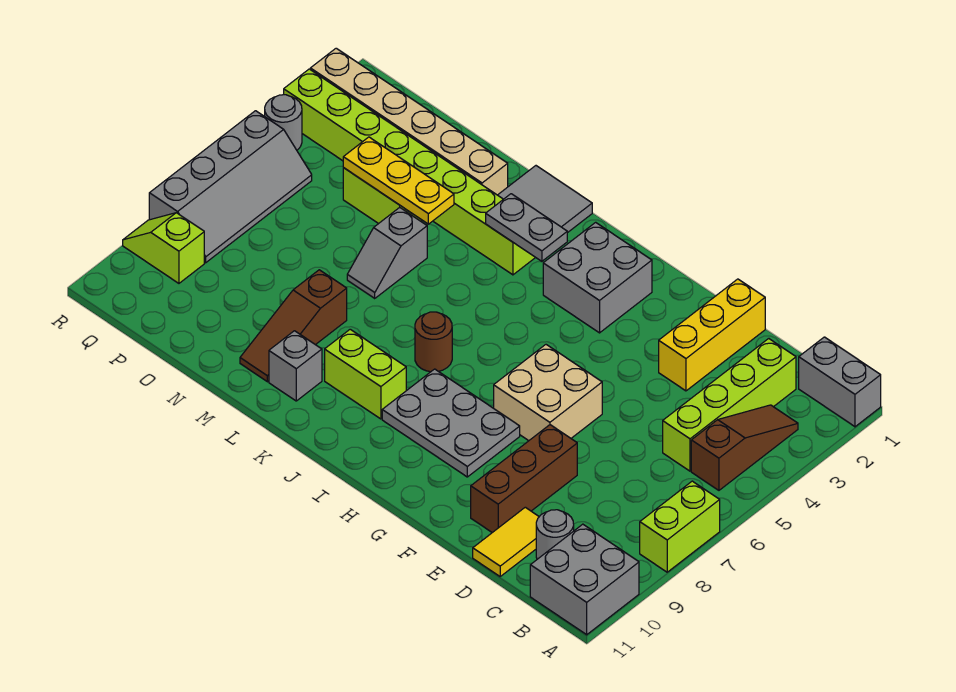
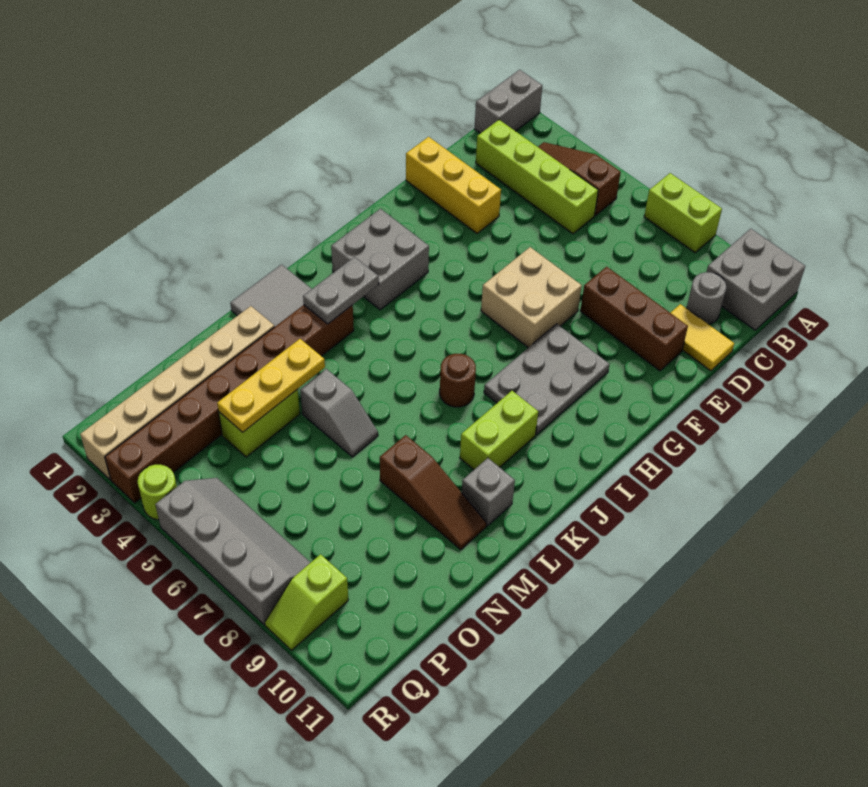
lime brick K3:R3 level 1 -> brown brick K3:R3 level 1
grey round brick R4 level 1 -> lime round brick R4 level 1

